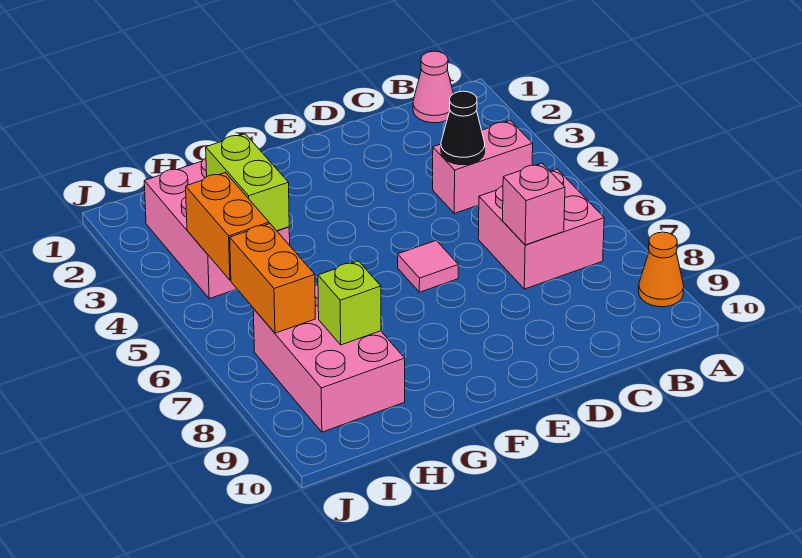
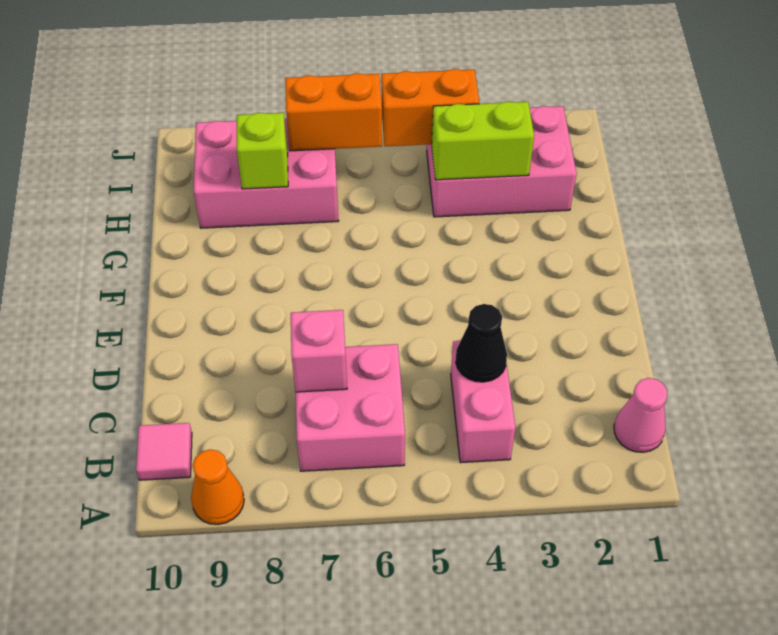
pink tile E6 level 1 -> pink tile B10 level 1

